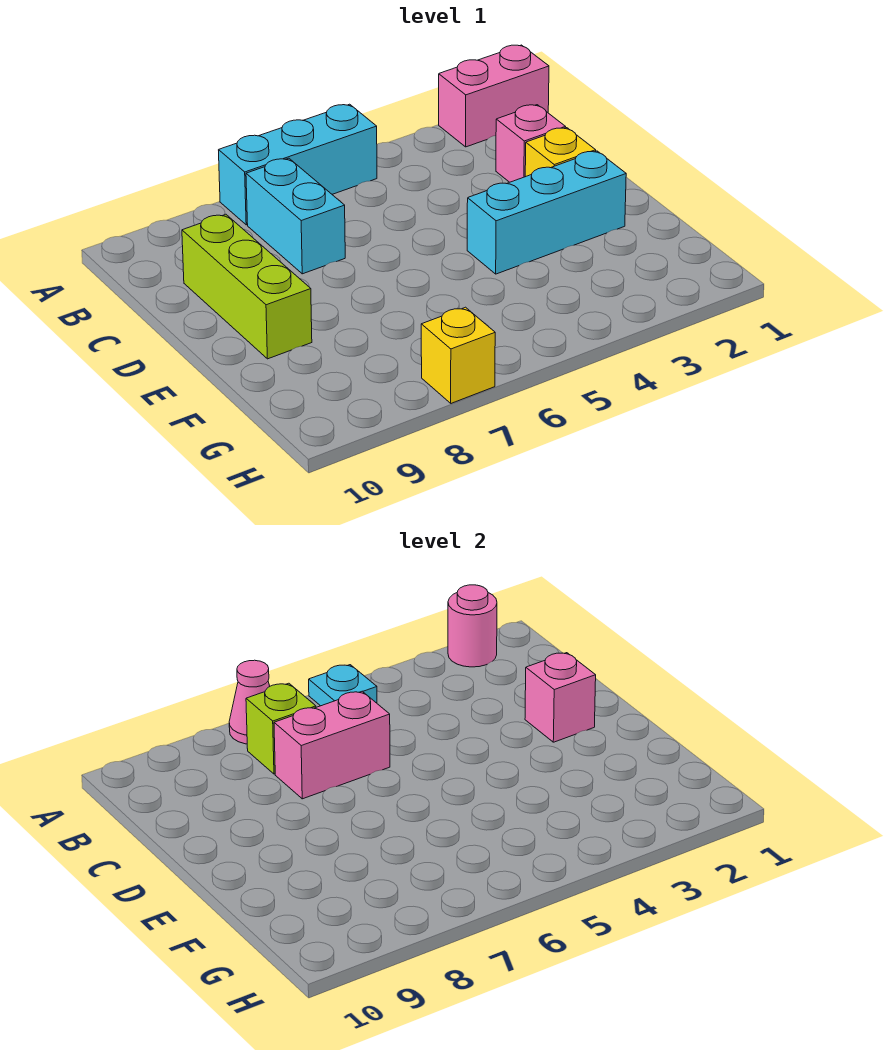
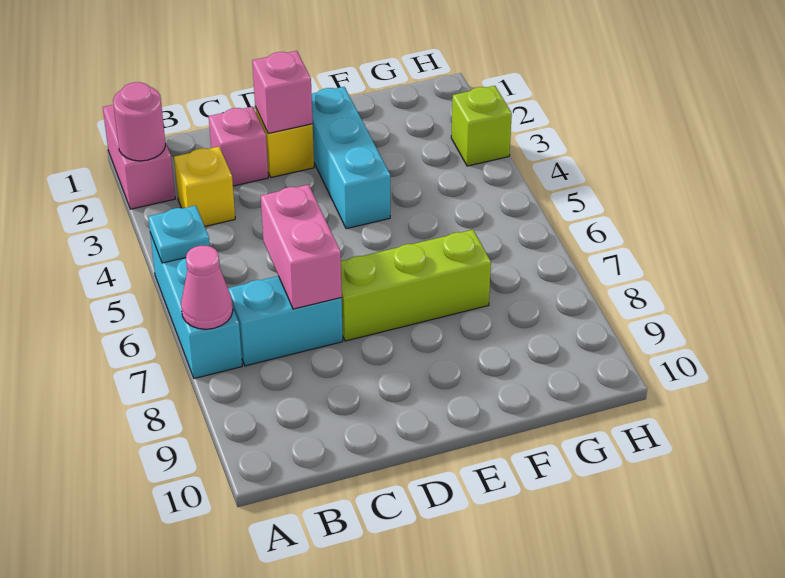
lime brick B7 level 2 -> lime brick H3 level 1
lime brick C9:E9 level 1 -> lime brick D7:F7 level 1
yellow brick H7 level 1 -> yellow brick B3 level 1

